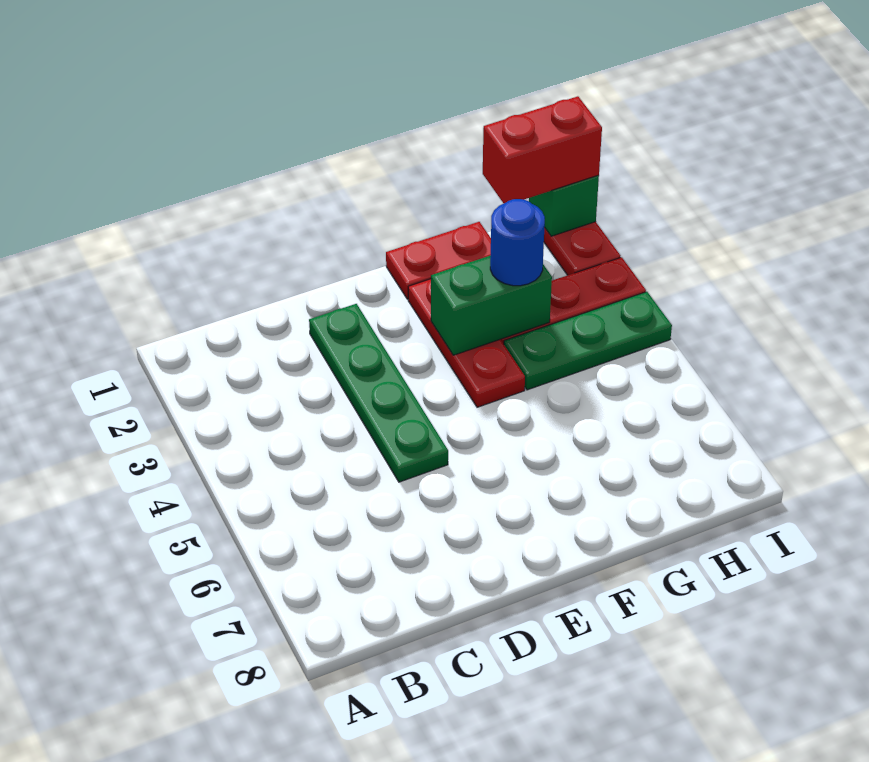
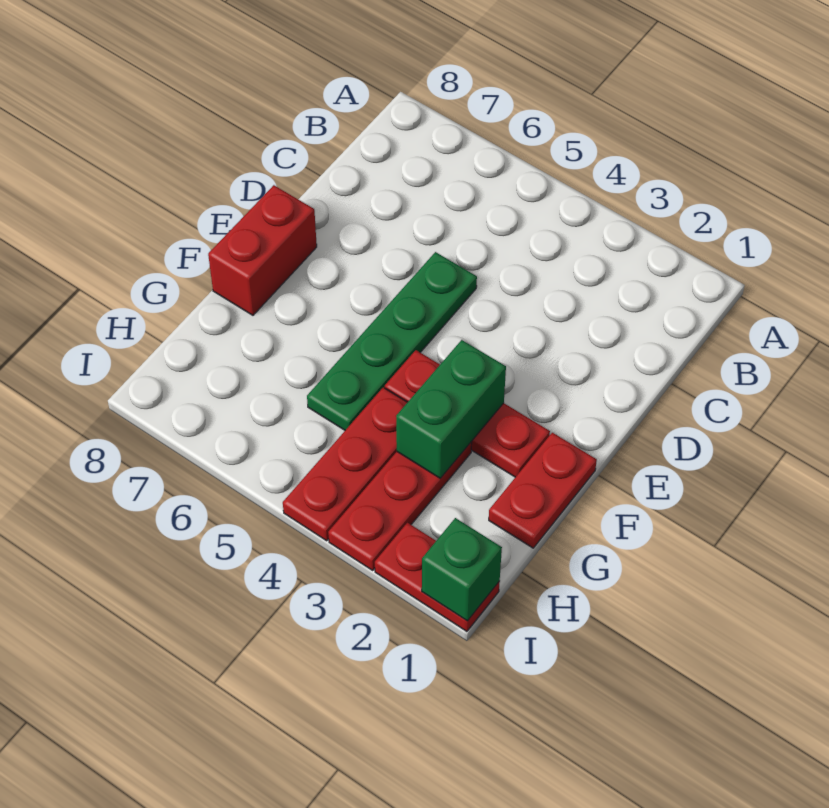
green plate D2:D5 level 1 -> green plate D5:G5 level 1
blue round brick G3 level 3 -> none
green plate G4:I4 level 1 -> red plate G4:I4 level 1
red brick H1:I1 level 3 -> red brick E8:F8 level 1

